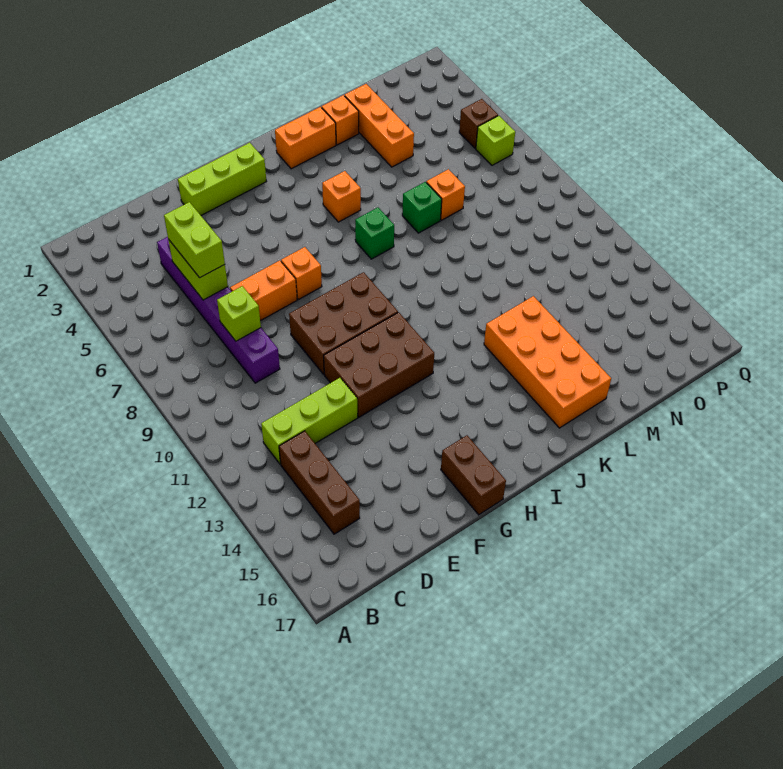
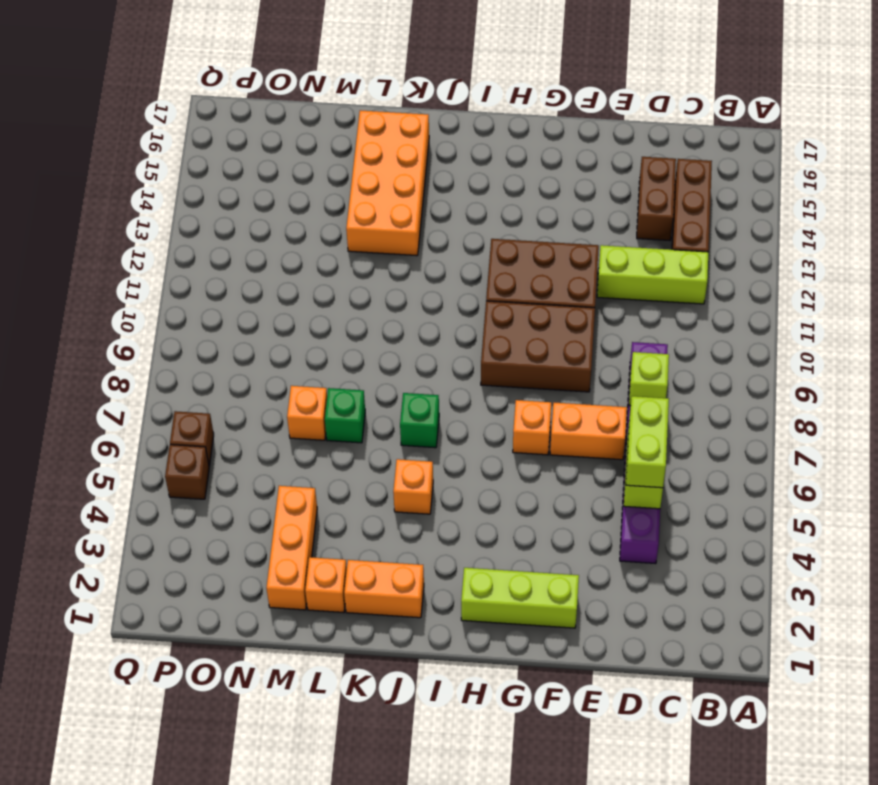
brown brick G16:G17 level 1 -> brown brick D14:D15 level 1
lime brick P6 level 1 -> brown brick P6 level 1

